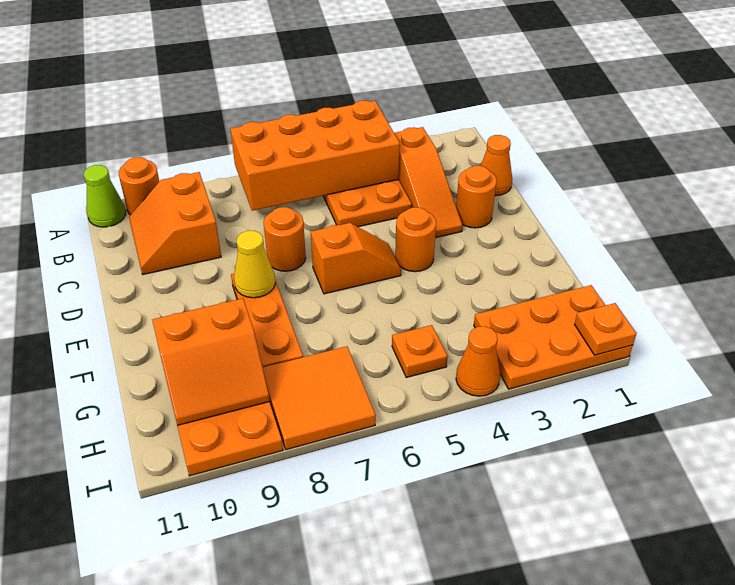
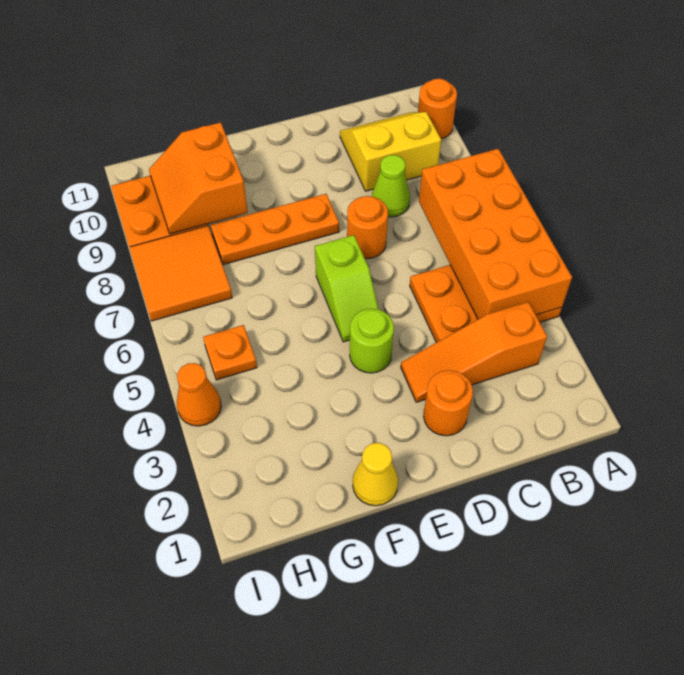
lime cone A11 level 1 -> lime cone C8 level 1
orange slope B9:C10 level 1 top 9 -> yellow slope B9:C10 level 1 top 9
orange cone C1 level 1 -> none
orange round brick E4 level 1 -> lime round brick E4 level 1
orange slope E5:E6 level 1 top 6 -> lime slope E5:E6 level 1 top 6
yellow cone E8 level 2 -> yellow cone F1 level 1
orange plate H1:I3 level 1 -> none
orange plate I1 level 2 -> none

